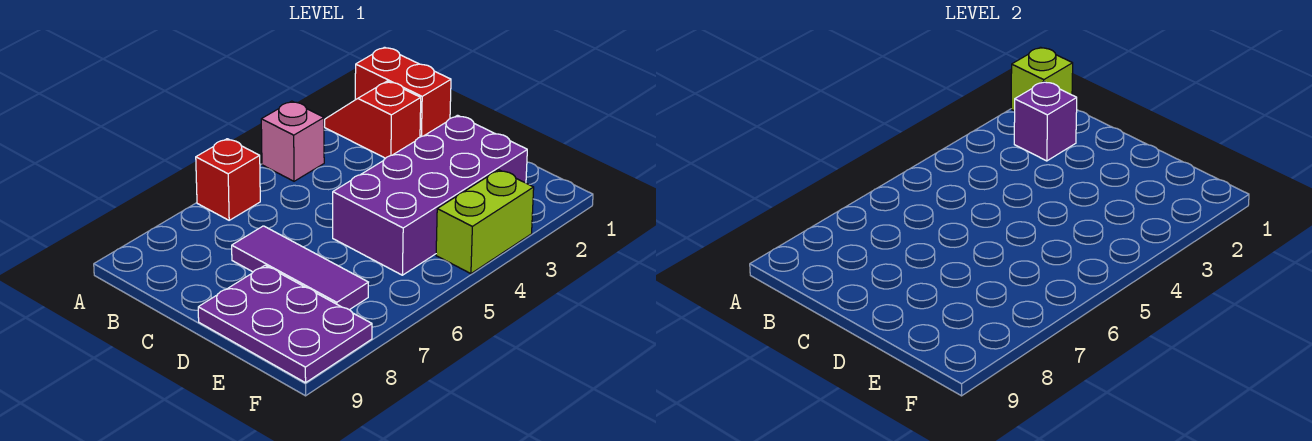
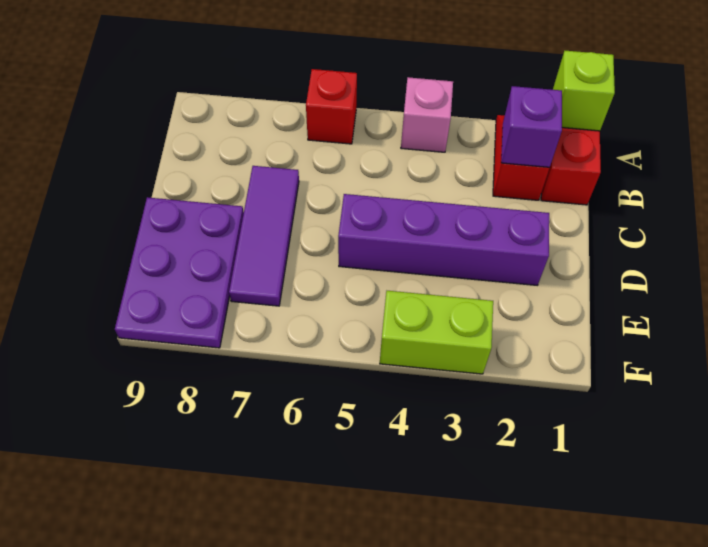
purple brick D2:E5 level 1 -> purple brick D2:D5 level 1

